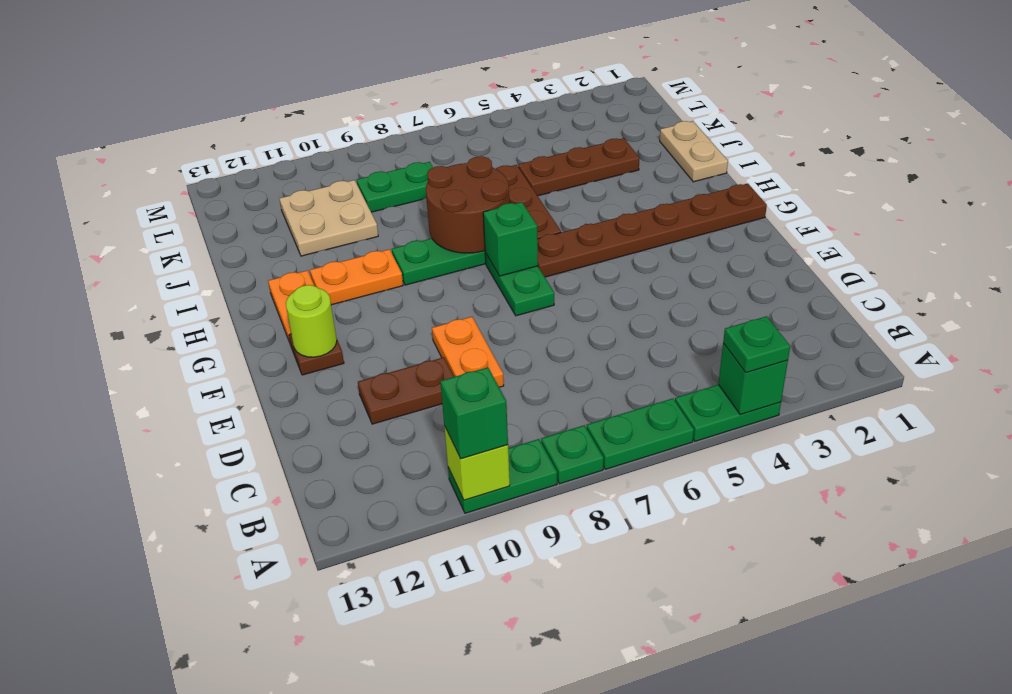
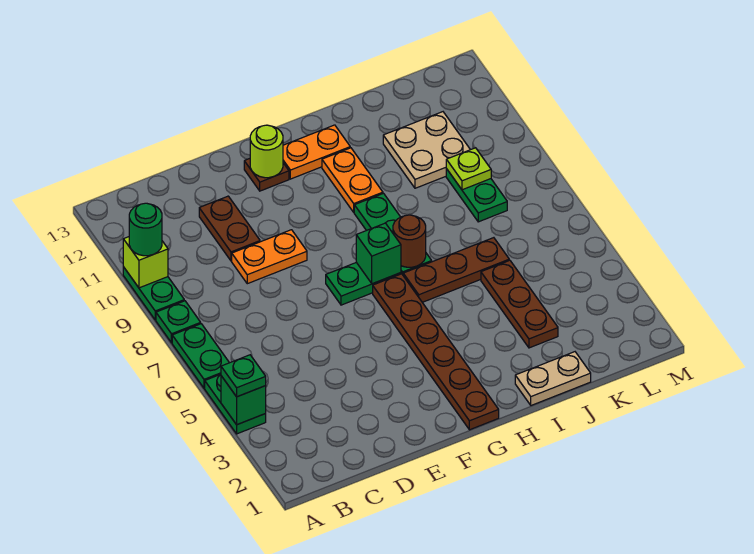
green brick A10 level 3 -> green round brick A10 level 3
brown round brick H7:I8 level 2 -> brown round brick H7 level 2
none -> lime plate K9 level 2

